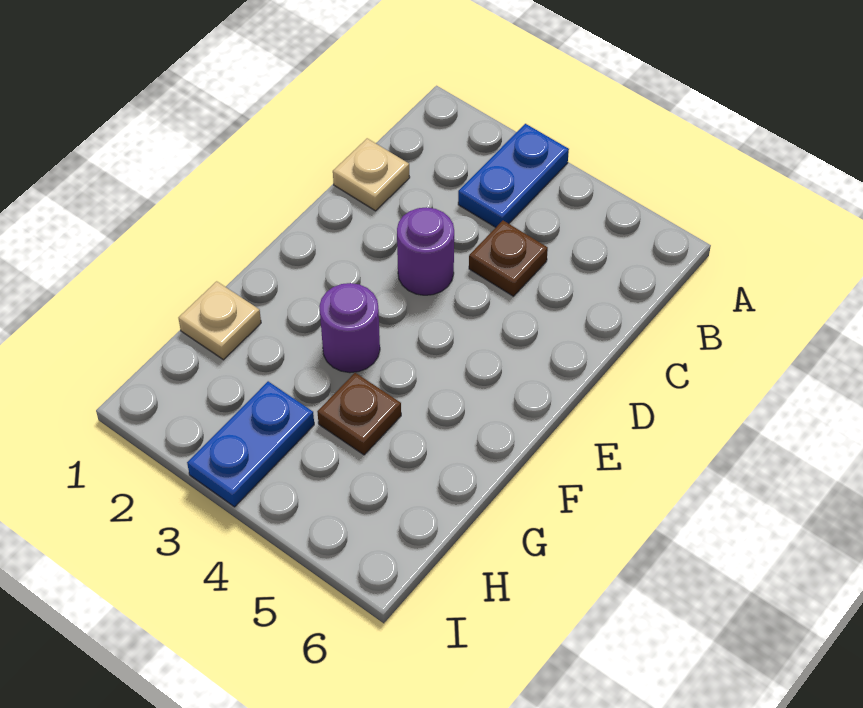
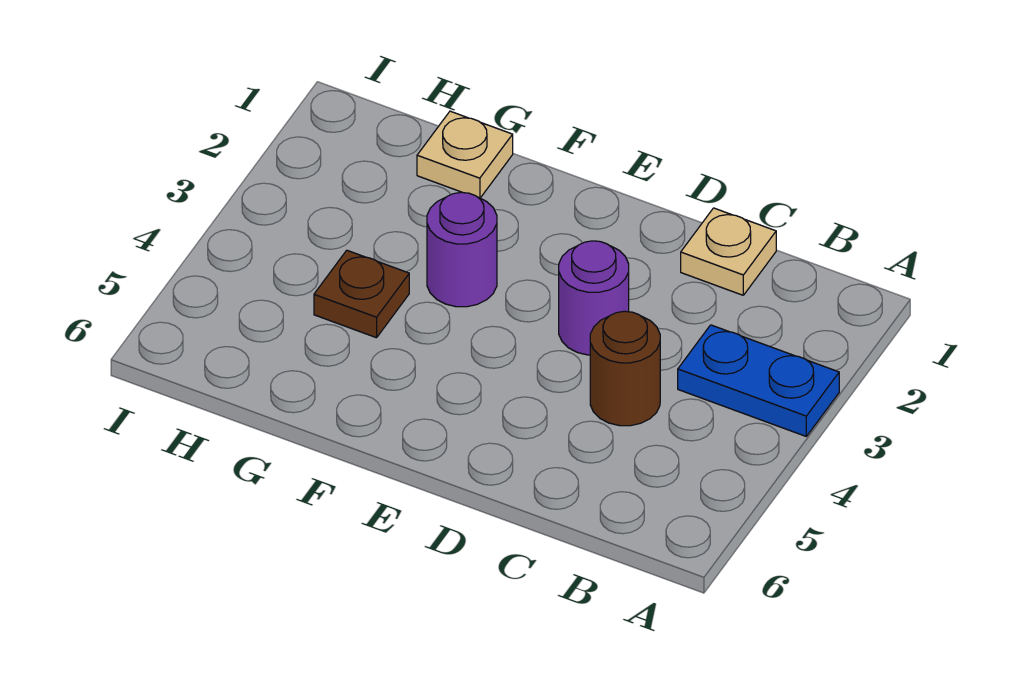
brown plate C4 level 1 -> brown round brick C4 level 1
blue plate H3:I3 level 1 -> none

